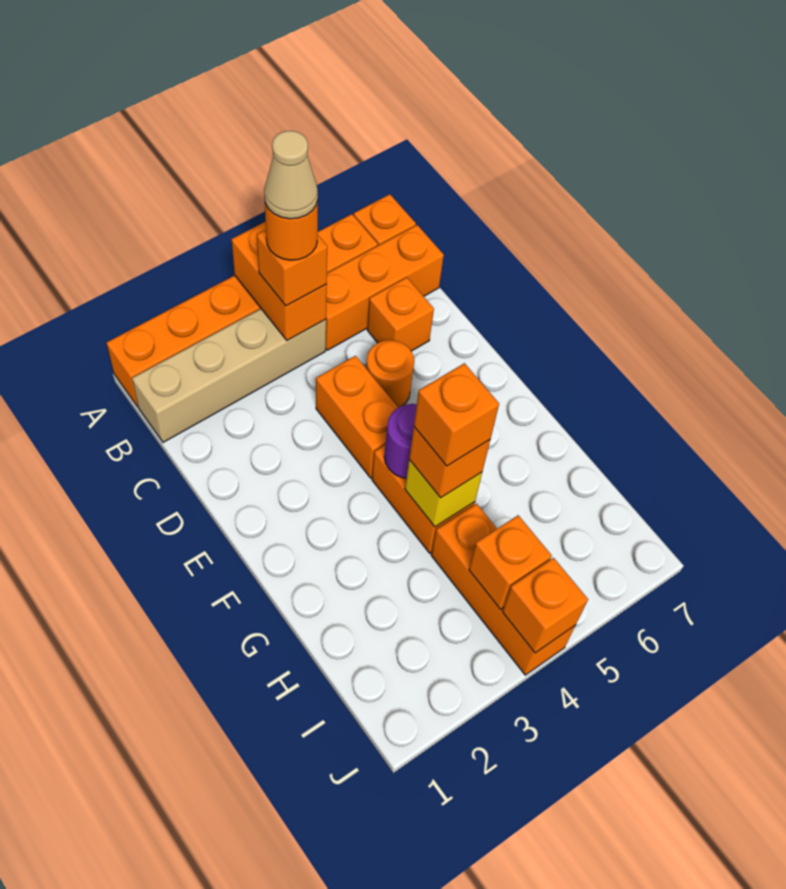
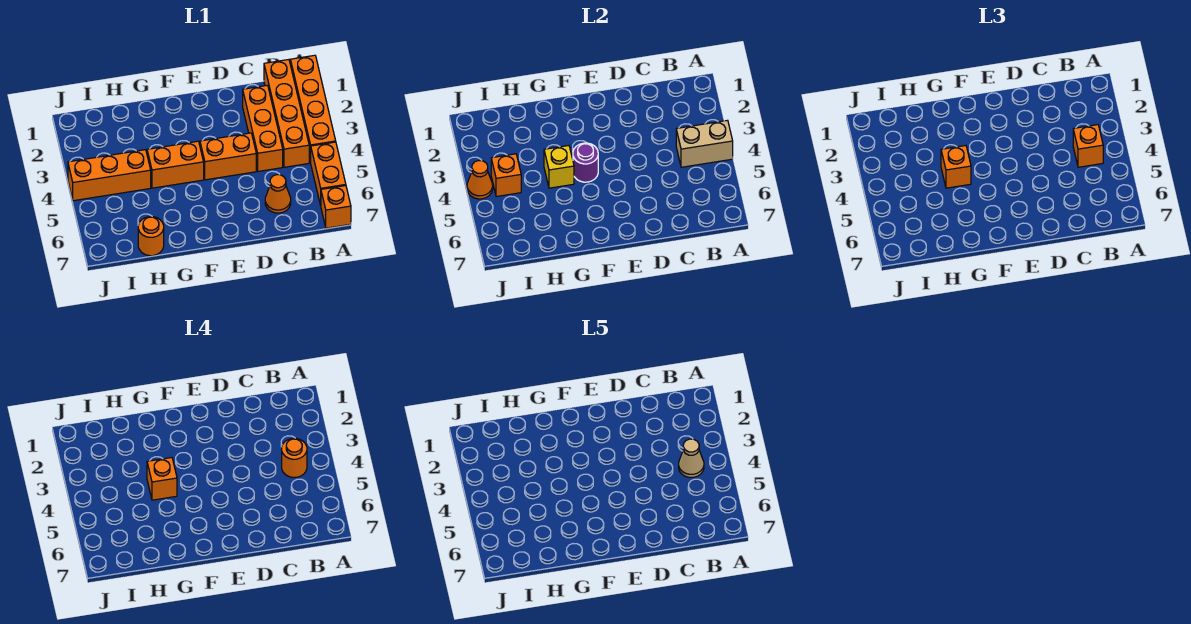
orange brick A4:B4 level 2 -> tan brick A4:B4 level 2
tan brick B1:B4 level 1 -> orange brick B1:B4 level 1
orange brick B5:B7 level 1 -> orange brick C2:C4 level 1
orange brick C6 level 1 -> orange cone C6 level 1
orange round brick D5 level 1 -> orange round brick H7 level 1
orange brick J4 level 2 -> orange cone J4 level 2

